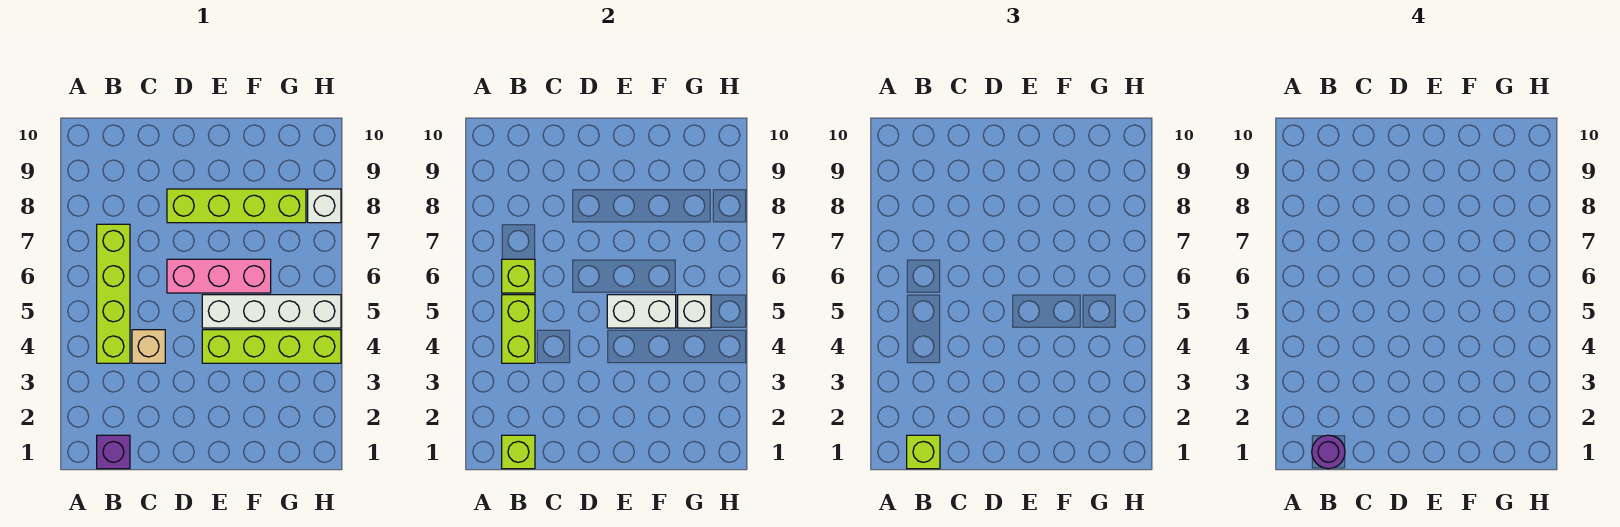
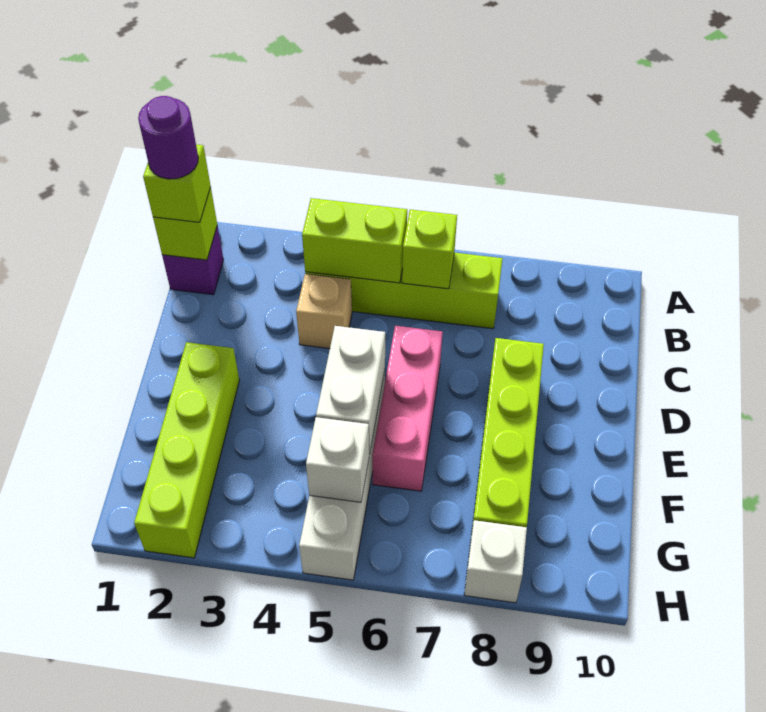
lime brick E4:H4 level 1 -> lime brick E2:H2 level 1

